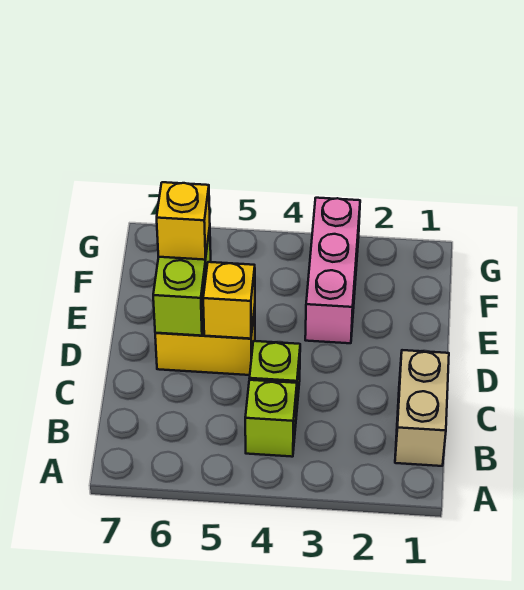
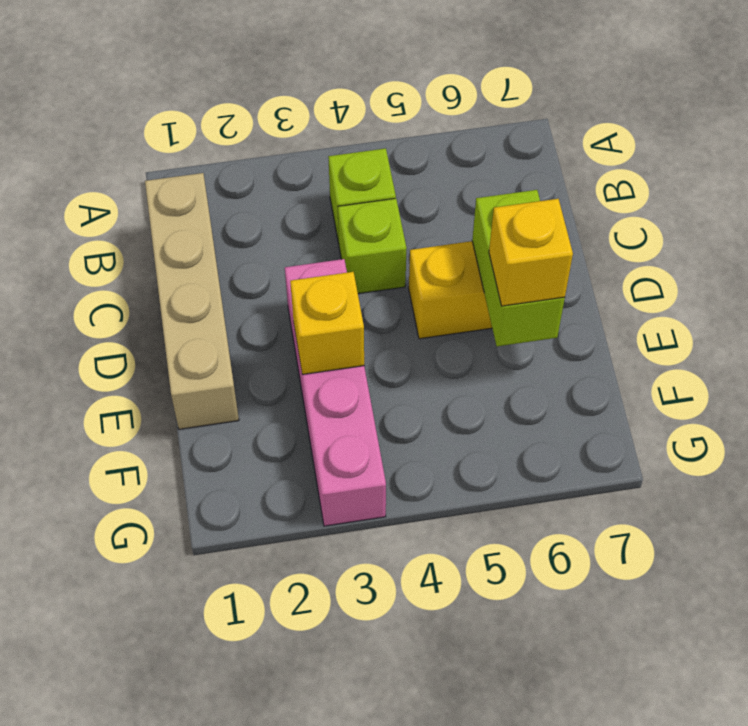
tan brick B1:C1 level 1 -> tan brick B1:E1 level 1
yellow brick D5 level 2 -> yellow brick E3 level 2
pink brick E3:G3 level 1 -> pink brick D3:G3 level 1

